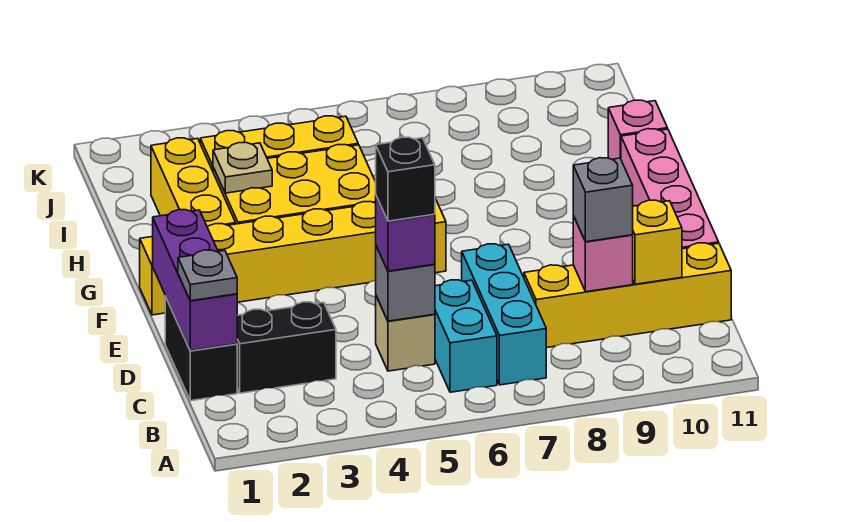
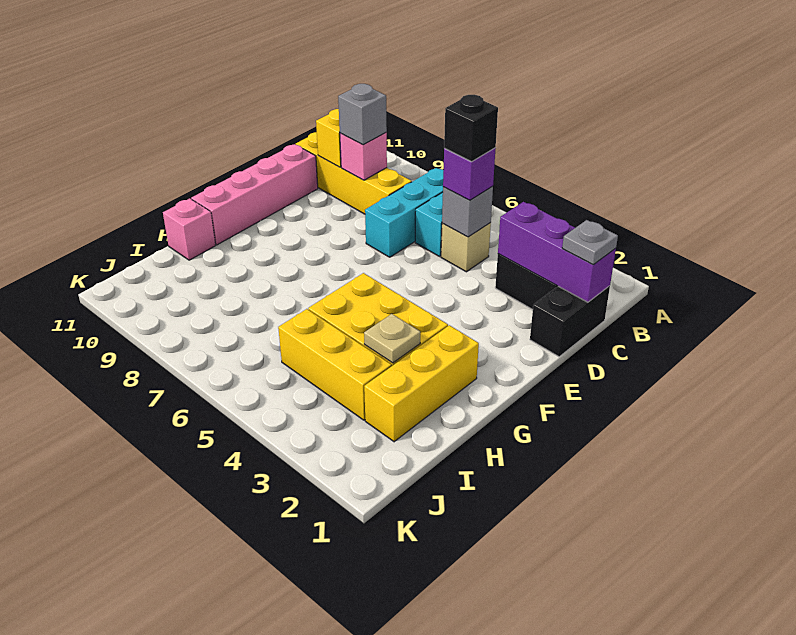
purple brick C1:E1 level 2 -> purple brick C1:C3 level 2
yellow brick F1:F6 level 1 -> none

